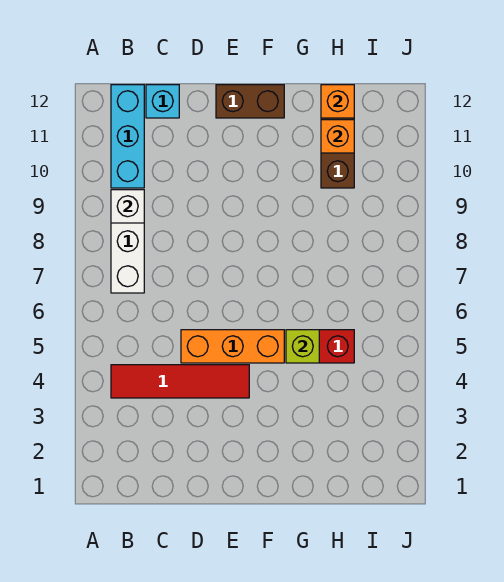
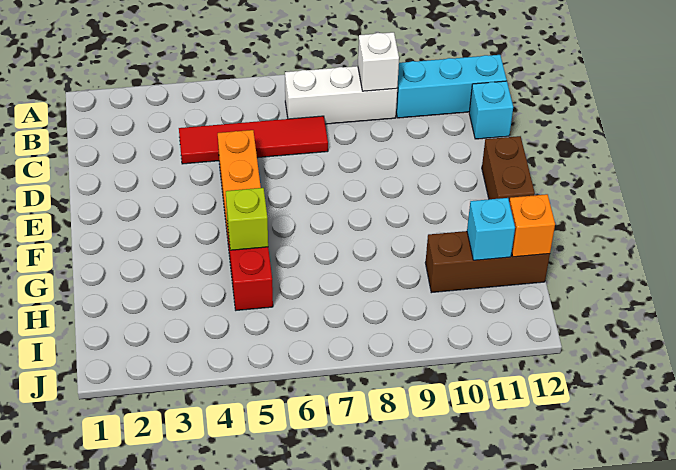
red tile B4:E4 level 1 -> red tile C4:C7 level 1
orange brick H11 level 2 -> cyan brick H11 level 2

